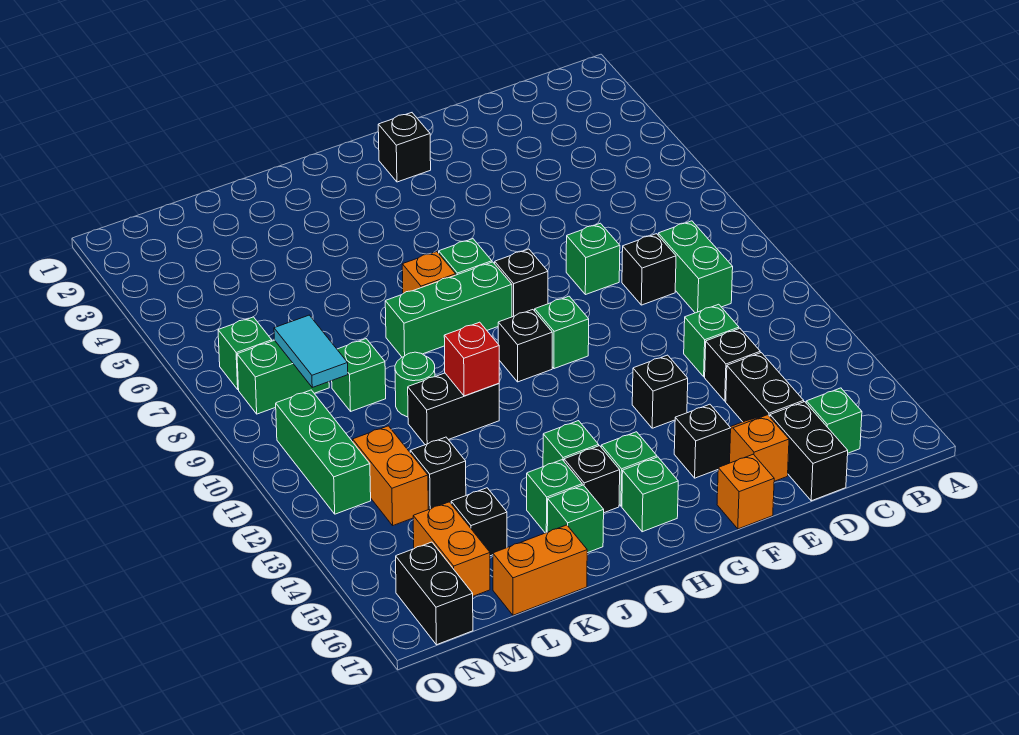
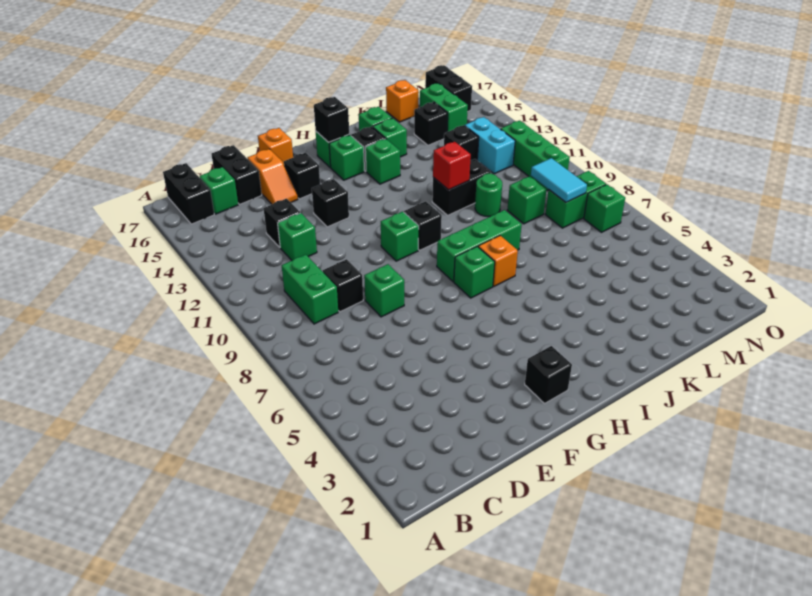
black brick D14:D15 level 1 -> black brick B16:B17 level 1
black brick G8 level 1 -> black brick H16 level 2
orange brick K17:L17 level 1 -> orange brick L17 level 1
orange brick M12:M13 level 1 -> cyan brick M12:M13 level 1
orange brick M15:M16 level 1 -> green brick M15:M16 level 1

